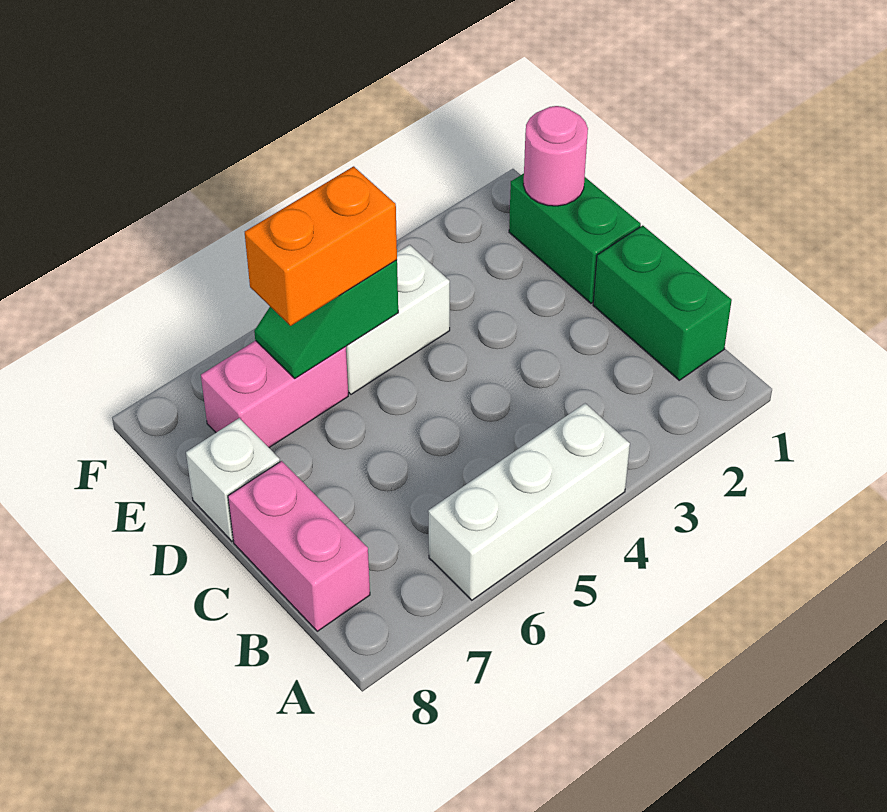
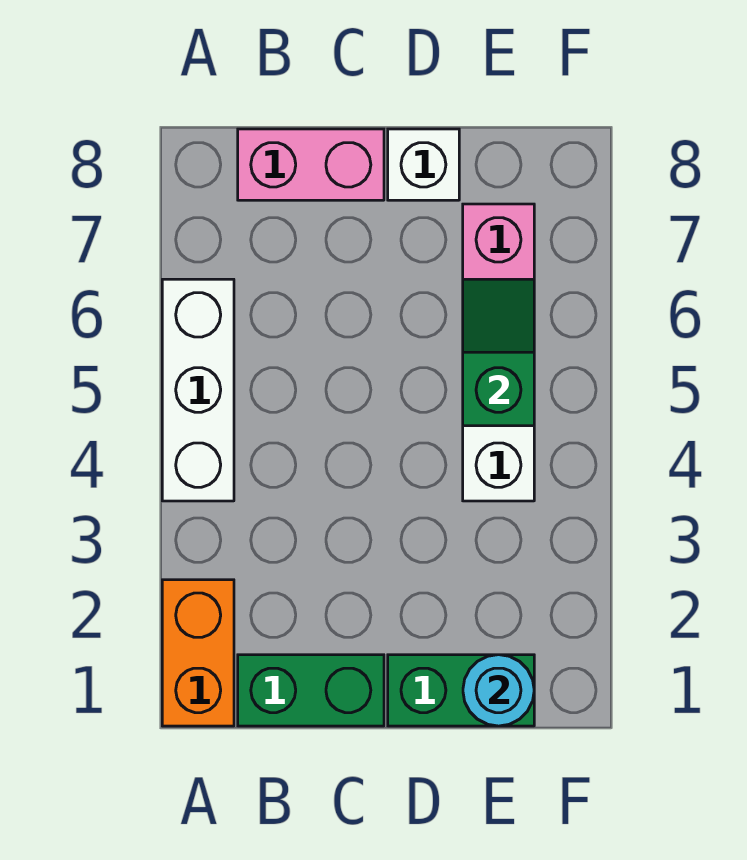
pink round brick E1 level 2 -> cyan round brick E1 level 2
orange brick E5:E6 level 3 -> orange brick A1:A2 level 1

